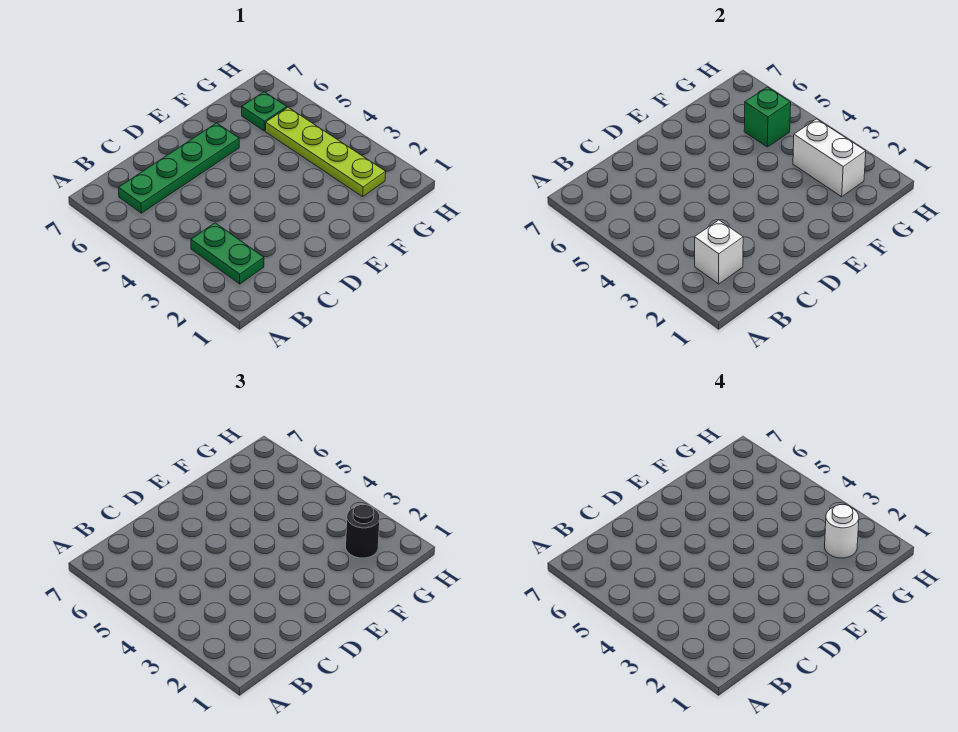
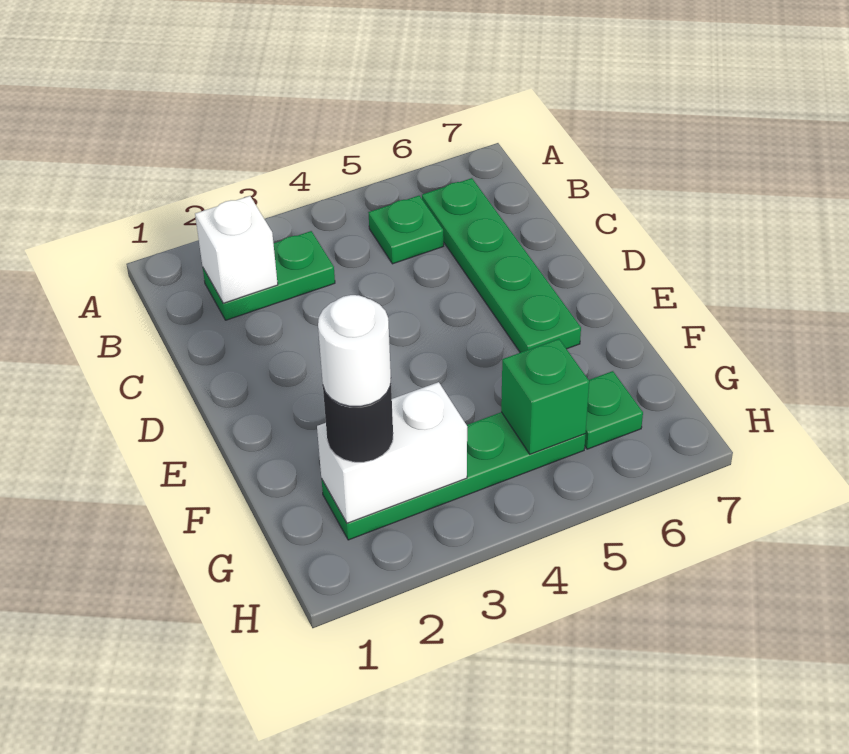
none -> green plate B5 level 1
lime plate G2:G5 level 1 -> green plate G2:G5 level 1

